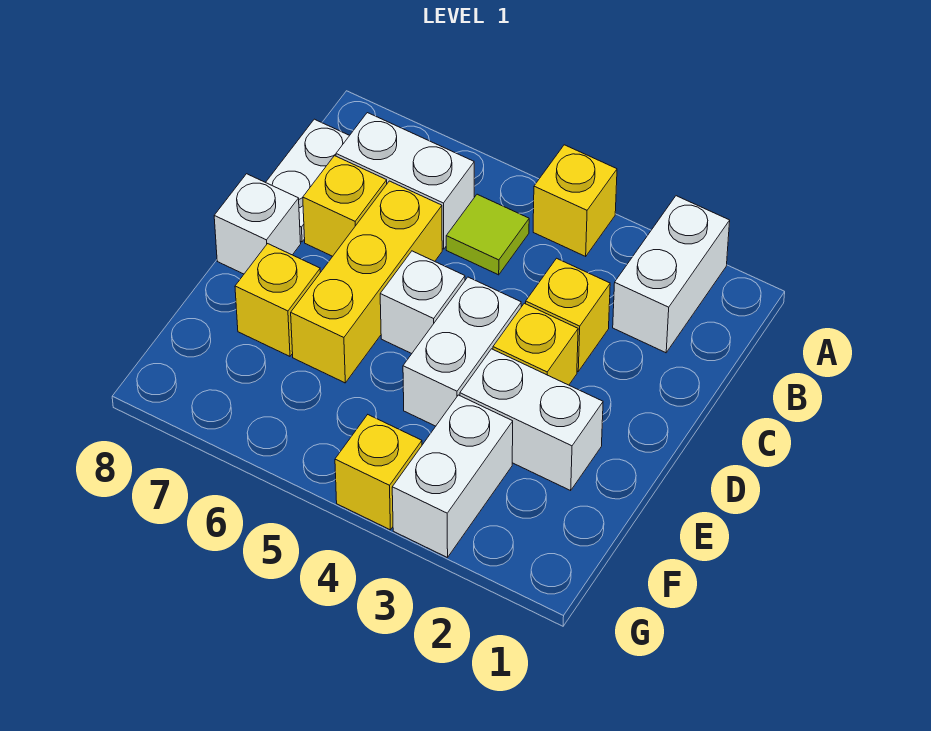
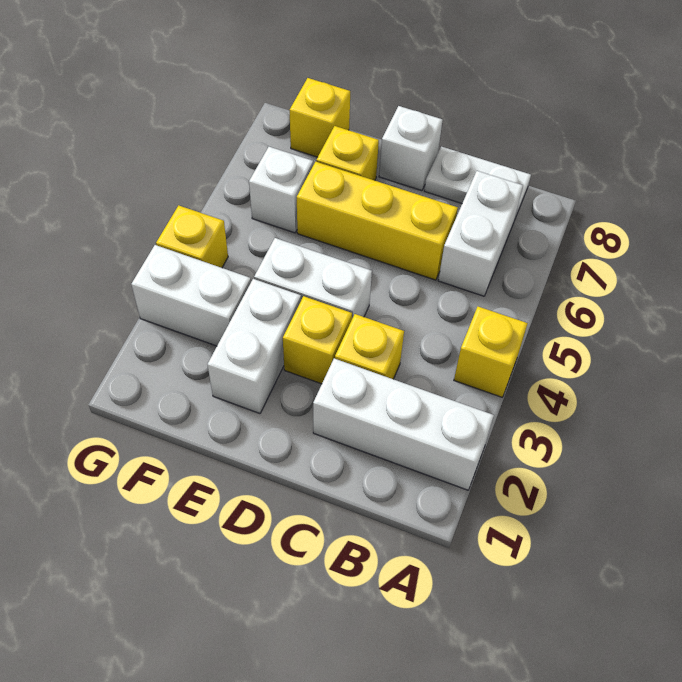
white brick A2:B2 level 1 -> white brick A2:C2 level 1
lime tile B5 level 1 -> none
yellow brick C7 level 1 -> yellow brick F8 level 1
white brick D5 level 1 -> white brick F6 level 1

